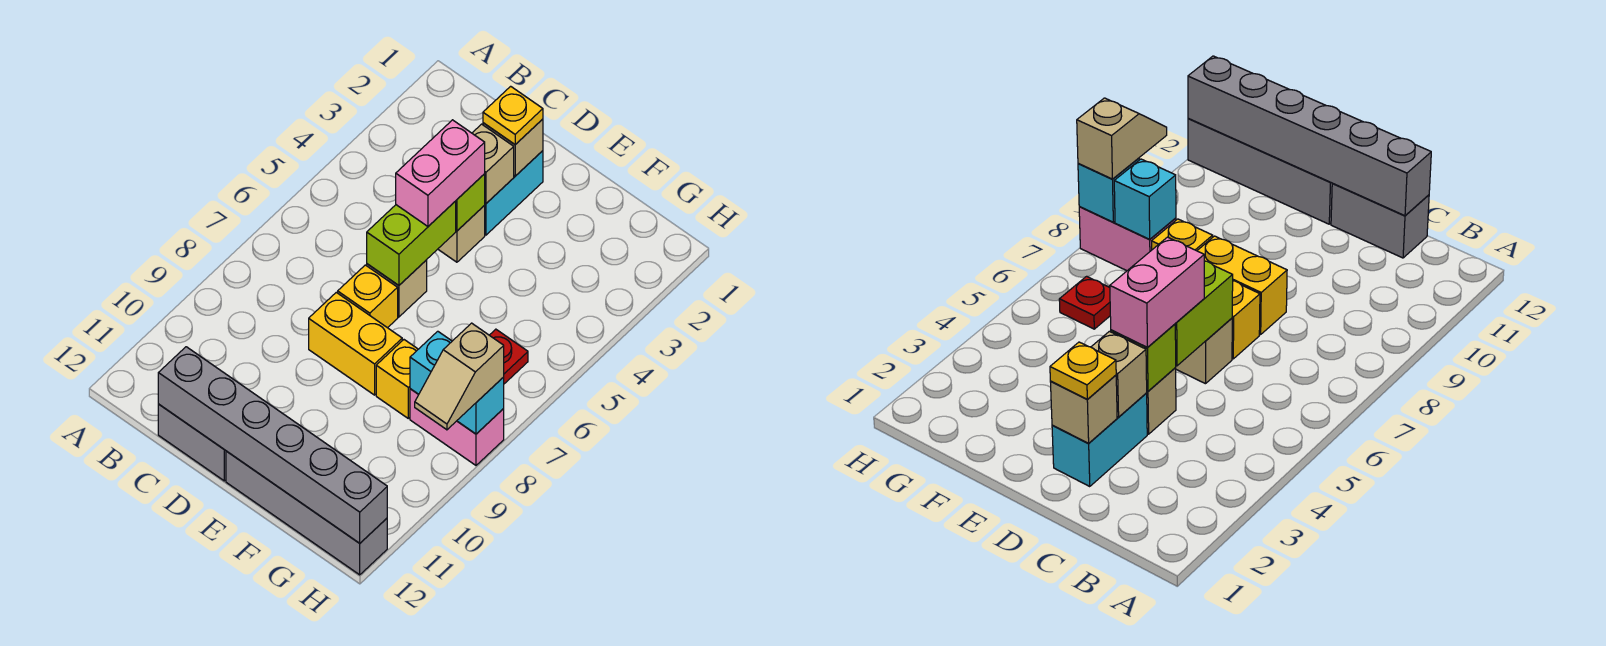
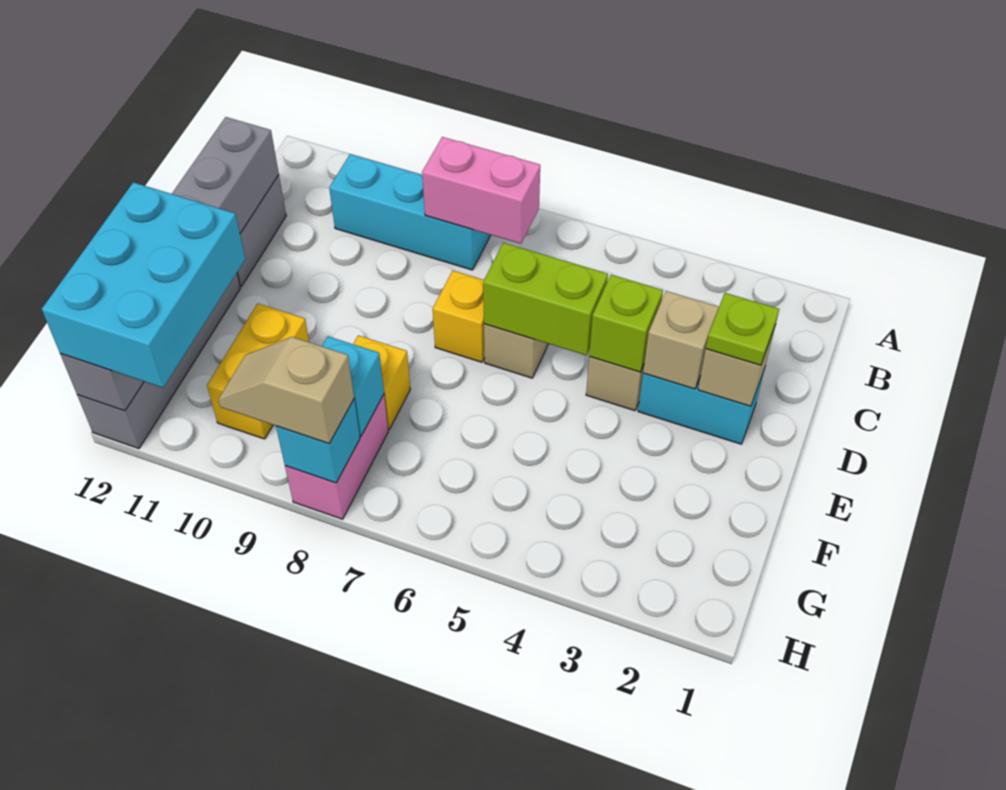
none -> cyan brick B8:B10 level 1
yellow plate D2 level 3 -> lime plate D2 level 3
pink brick D4:D5 level 3 -> pink brick B7:B8 level 2
yellow brick D8:E8 level 1 -> yellow brick F10:G10 level 1
none -> cyan brick F11:H12 level 3
red plate G6 level 1 -> none

